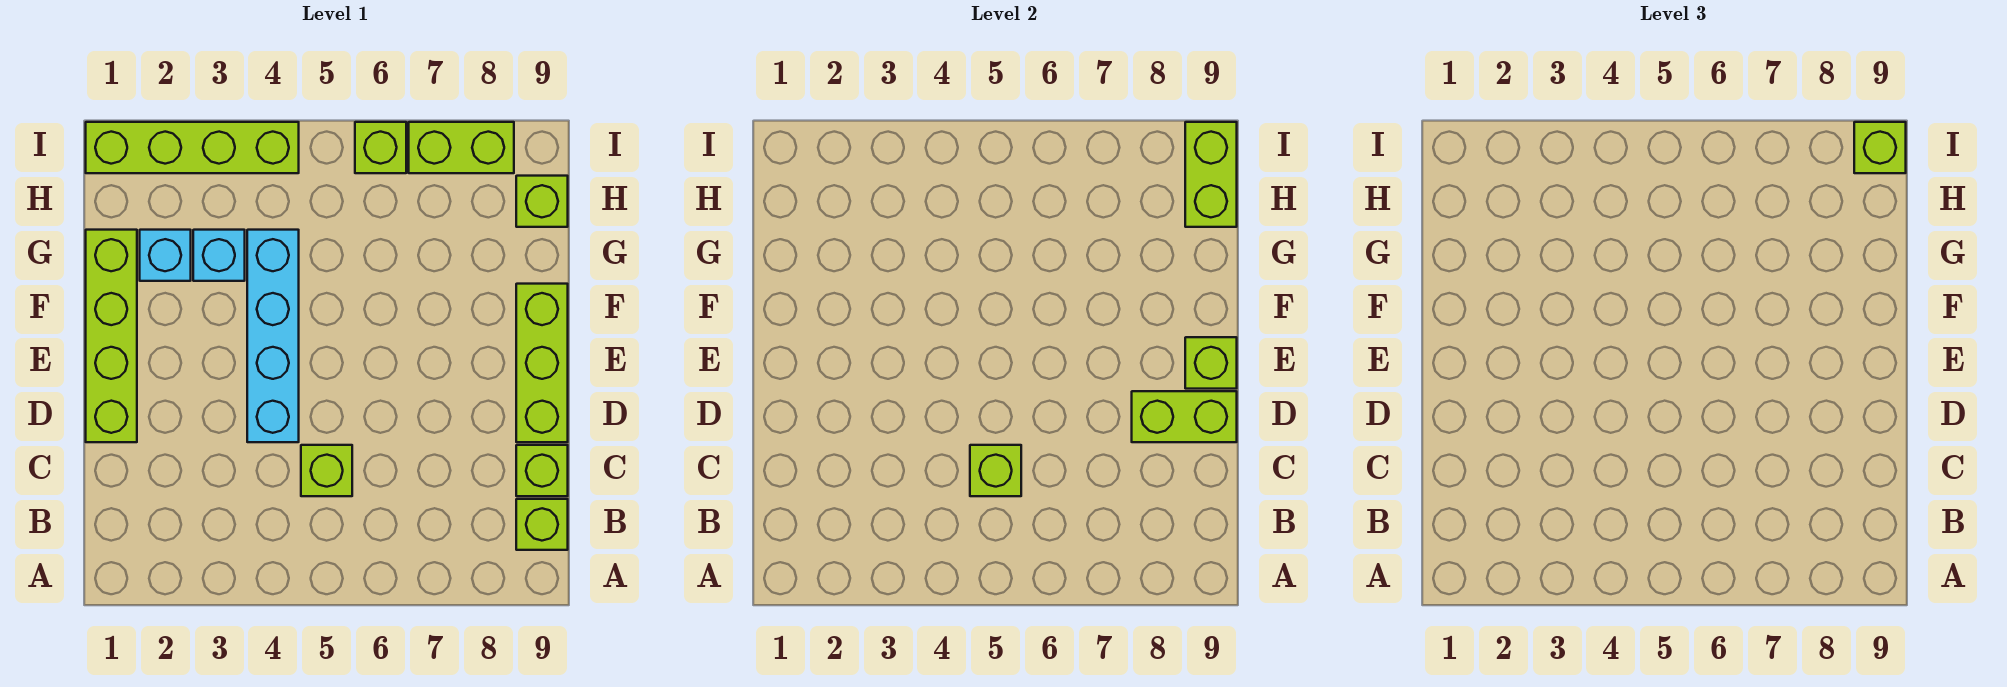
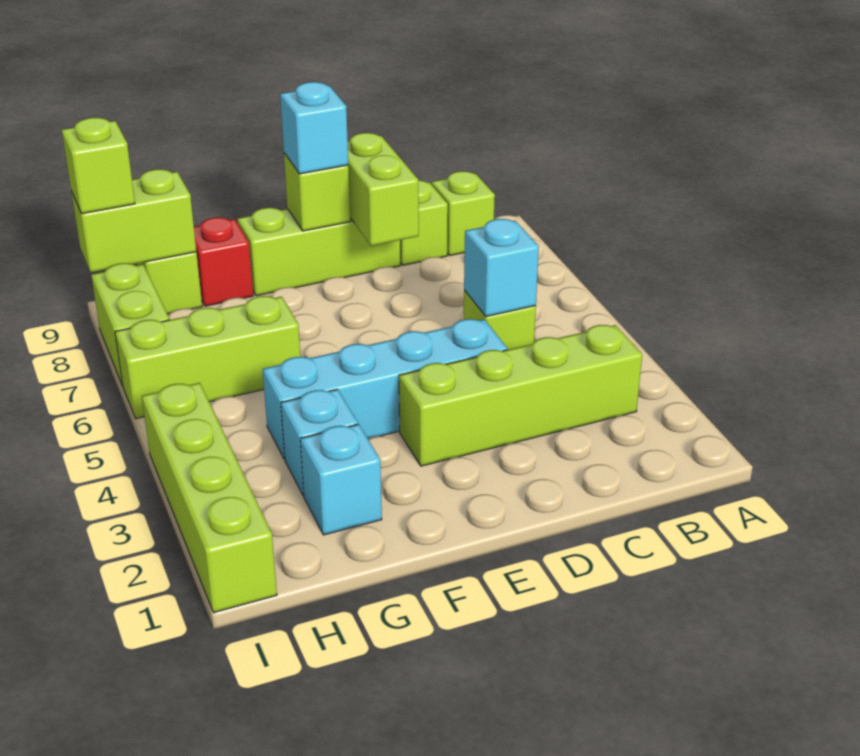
lime brick C5 level 2 -> cyan brick C5 level 2
lime brick D1:G1 level 1 -> lime brick B3:E3 level 1
none -> cyan brick E9 level 3
none -> red brick G9 level 1
lime brick I6 level 1 -> lime brick G6:I6 level 1

